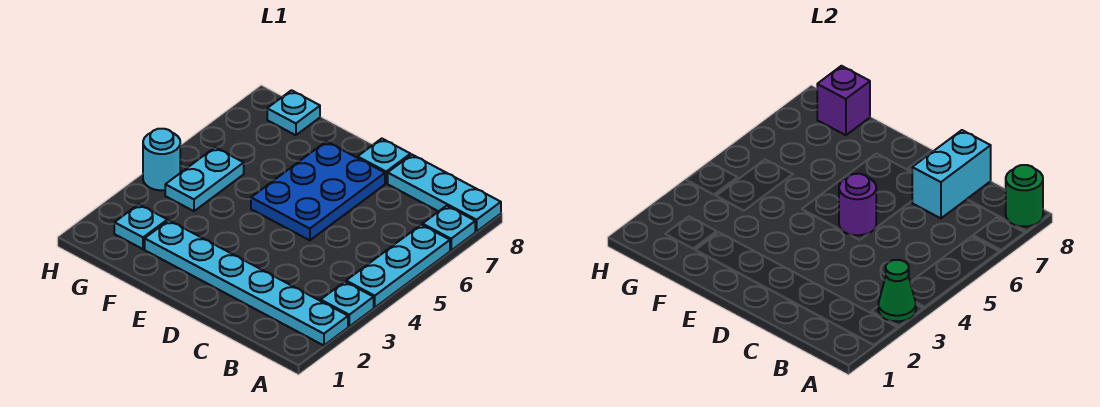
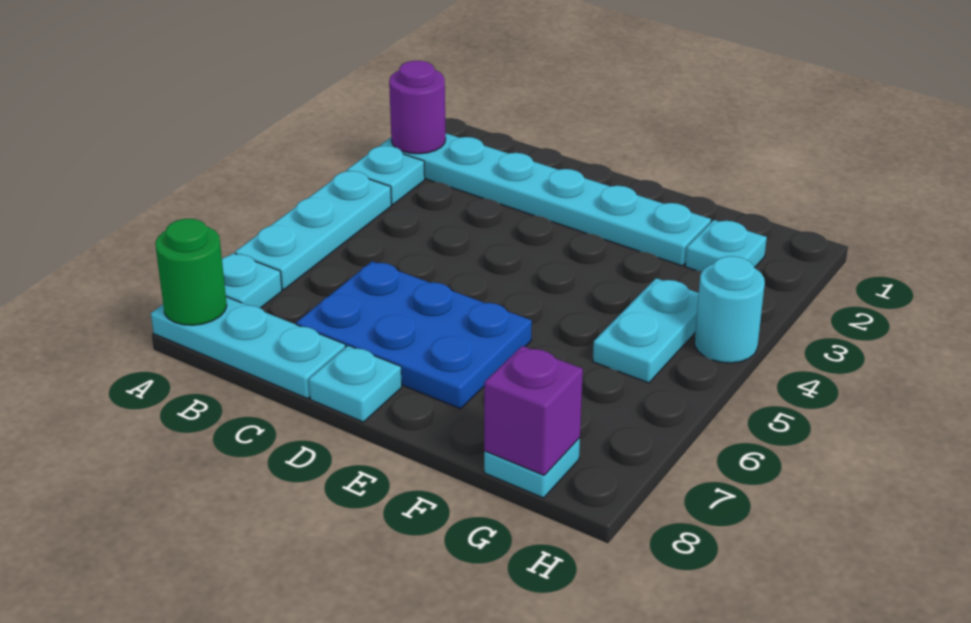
green cone A3 level 2 -> none
cyan brick C7:C8 level 2 -> none
blue plate D5:E7 level 1 -> blue plate C6:E7 level 1
purple round brick D5 level 2 -> purple round brick A2 level 2

